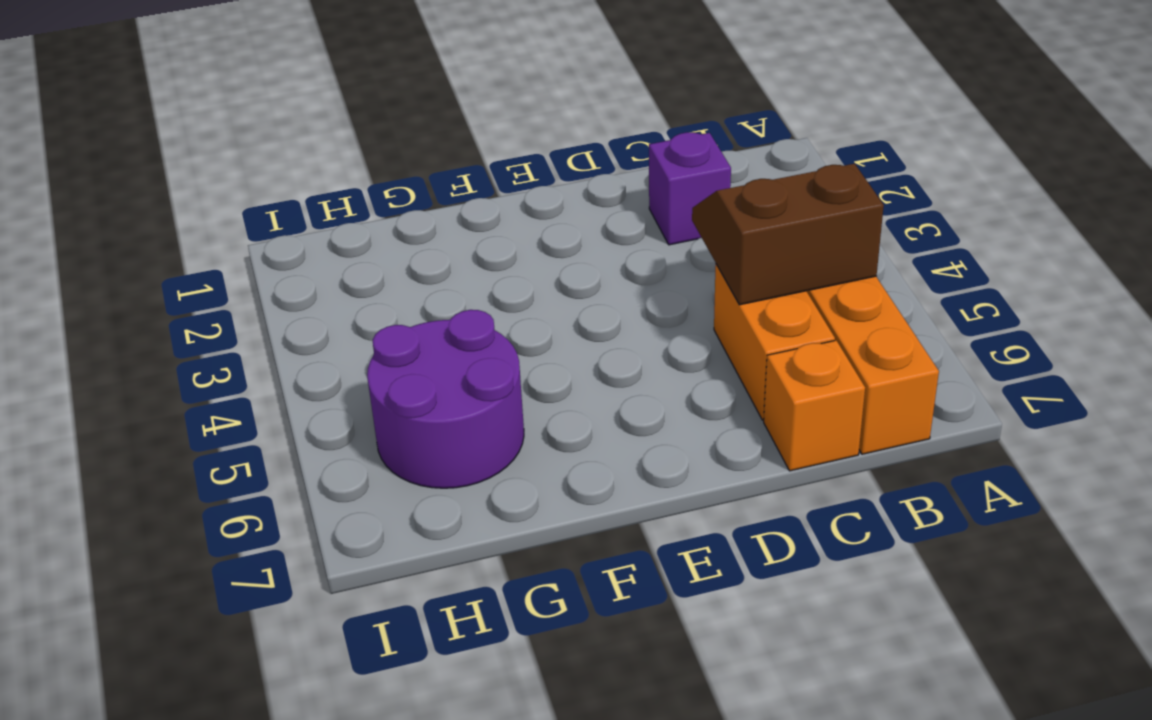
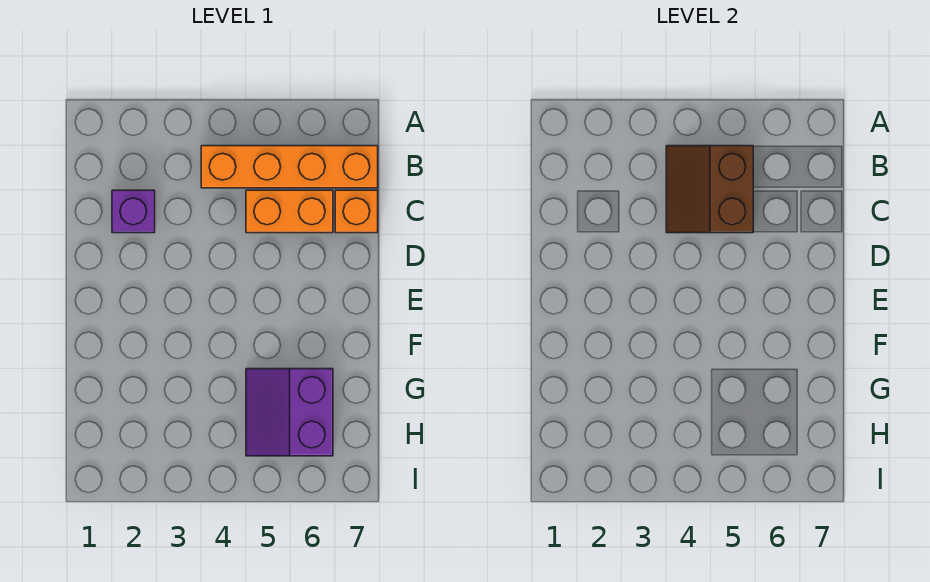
purple round brick G5:H6 level 1 -> purple slope G5:H6 level 1 top 6

